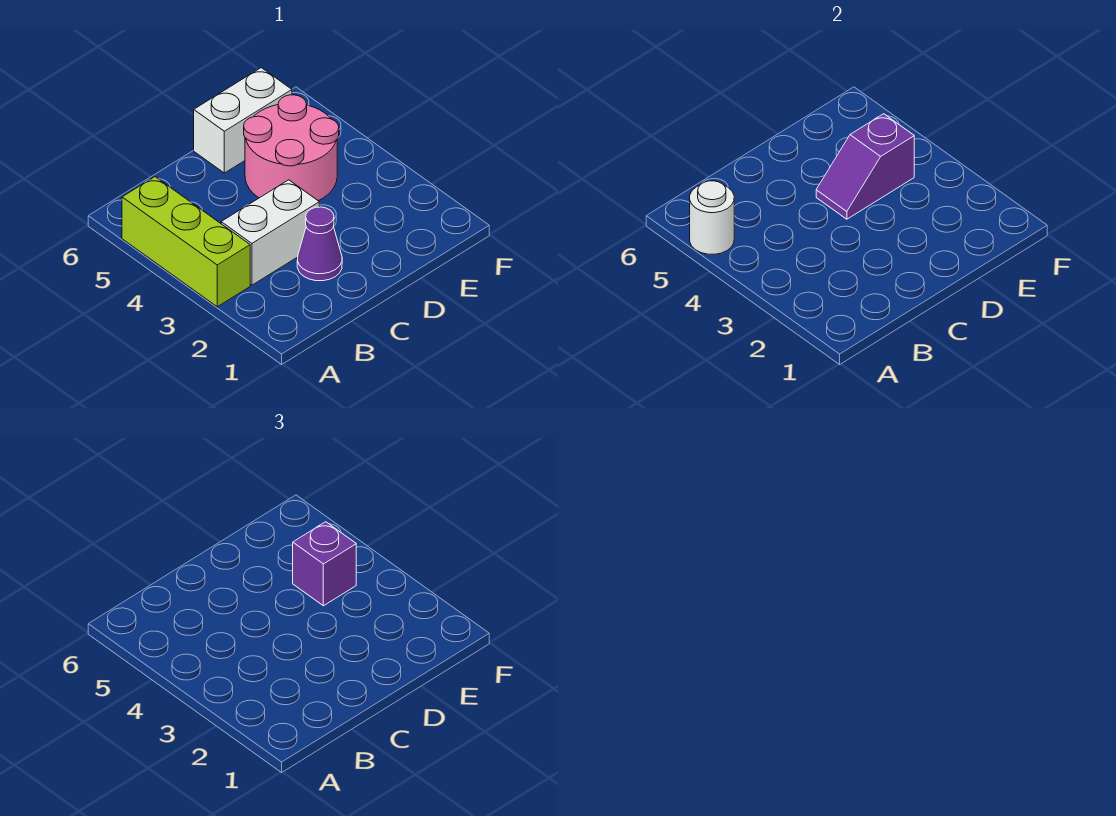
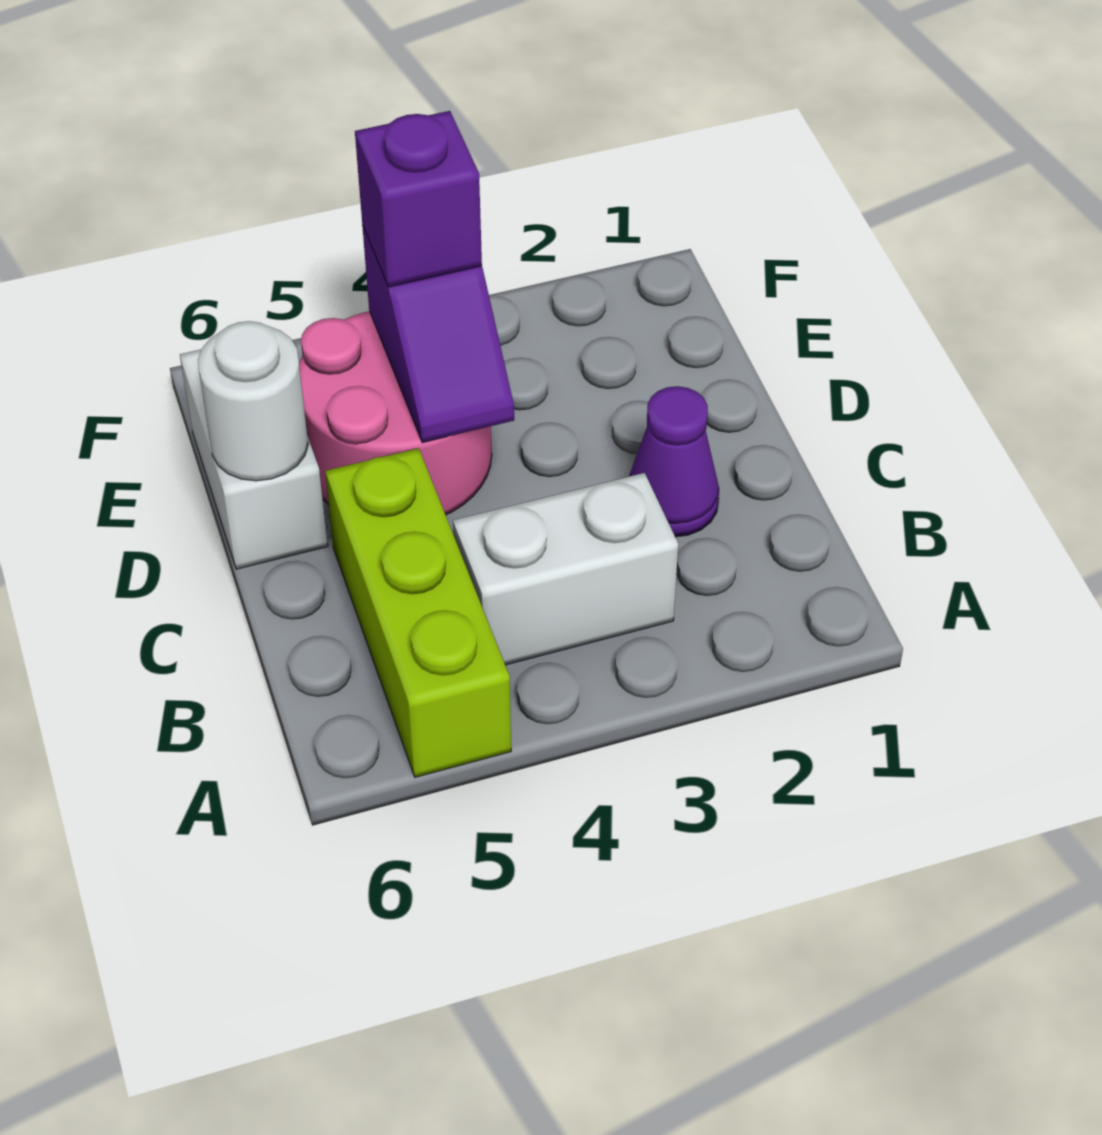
lime brick A3:A5 level 1 -> lime brick A5:C5 level 1
white round brick A5 level 2 -> white round brick D6 level 2
white brick B3:C3 level 1 -> white brick B3:B4 level 1

